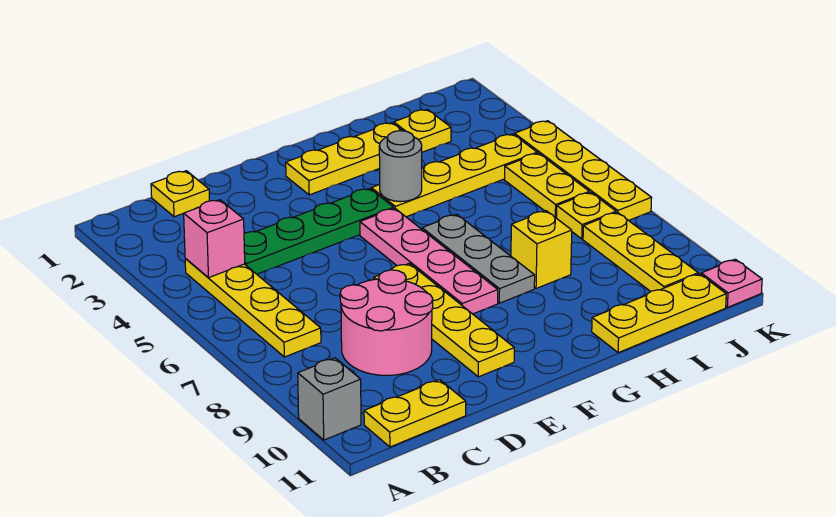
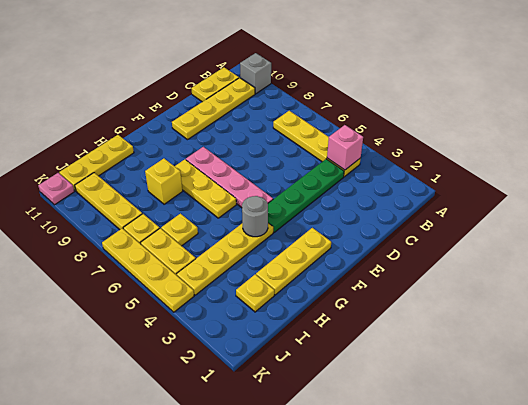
yellow plate C1 level 1 -> yellow plate I6 level 1
pink round brick C8:D9 level 1 -> none
yellow plate E7:E10 level 1 -> yellow plate B10:E10 level 1
grey plate G6:G8 level 1 -> yellow plate G6:G8 level 1

